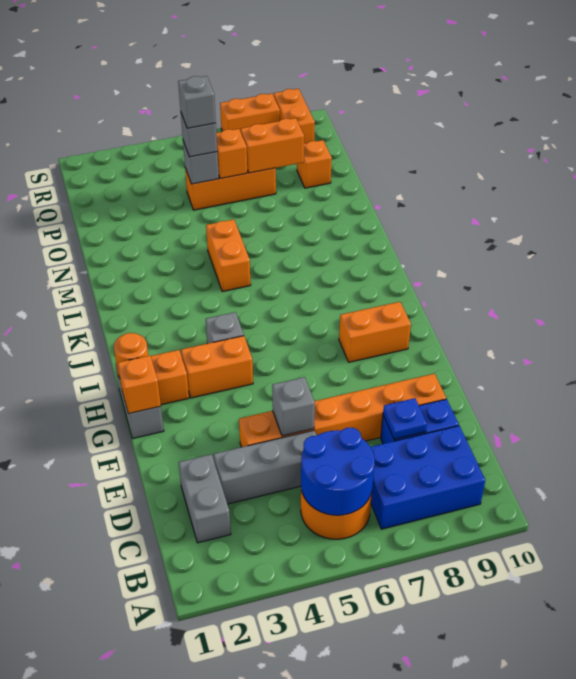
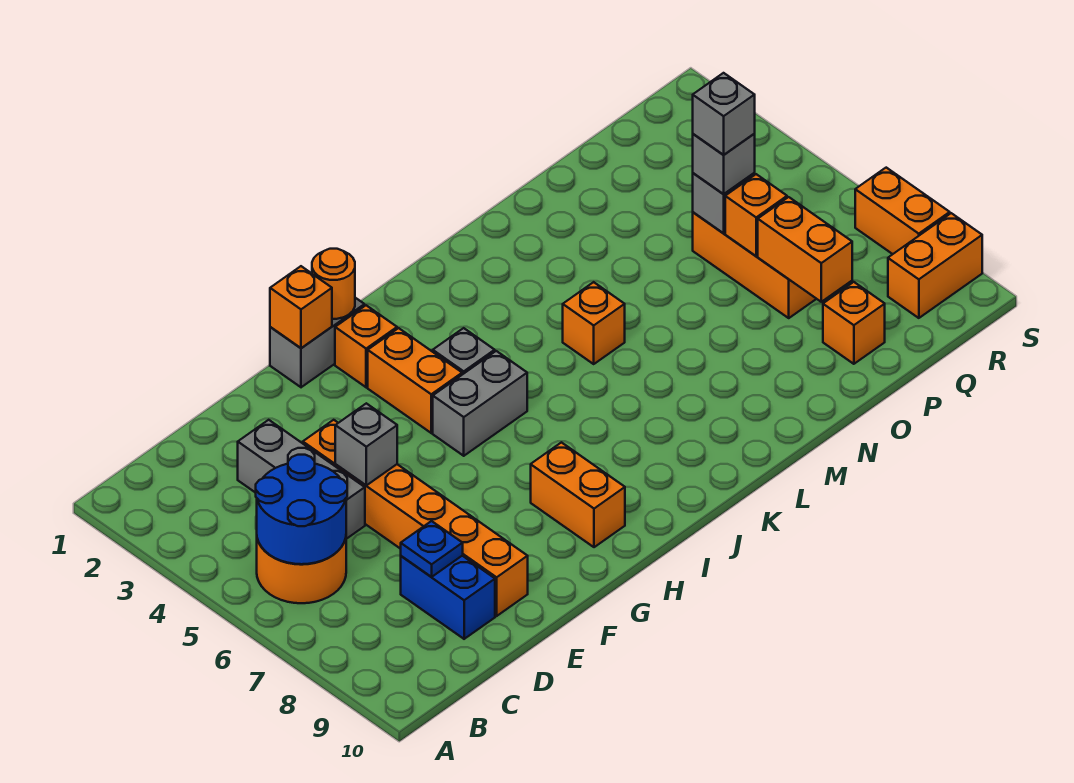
blue brick B7:C9 level 1 -> none
grey brick C2:D2 level 1 -> grey brick H5:I5 level 1
orange brick L5:M5 level 1 -> orange brick L5 level 1

